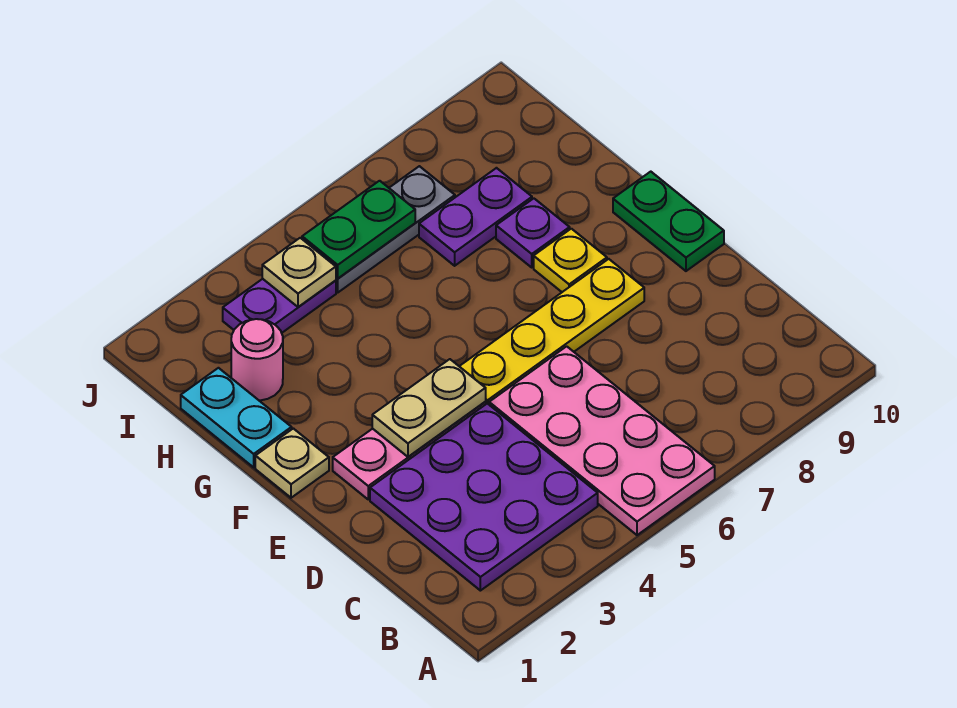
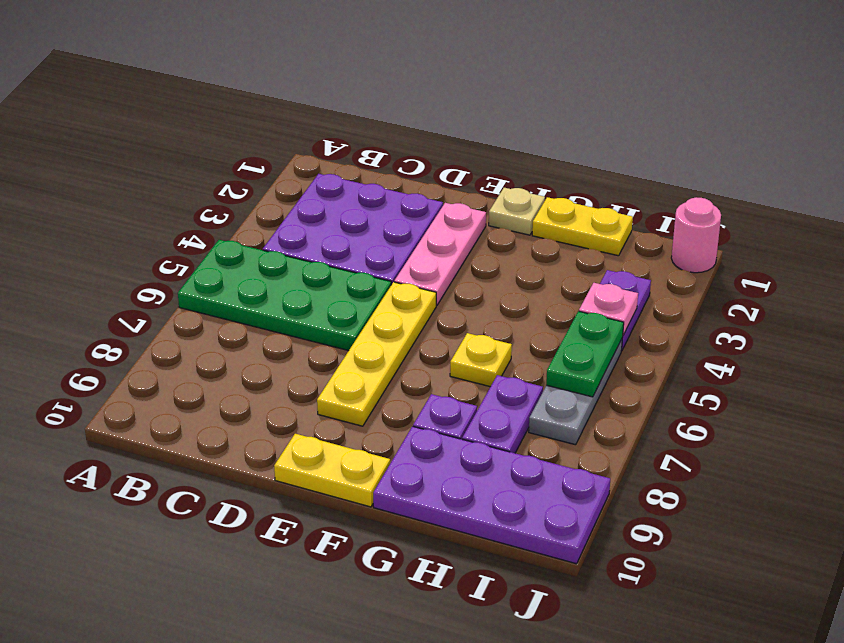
pink plate A5:D6 level 1 -> green plate A5:D6 level 1
tan plate E3:E4 level 2 -> none
green plate E10:F10 level 1 -> yellow plate E10:F10 level 1
yellow plate F8 level 1 -> yellow plate G6 level 1
cyan plate G1:H1 level 1 -> yellow plate G1:H1 level 1
none -> purple plate G9:J10 level 1
pink round brick H2 level 1 -> pink round brick J1 level 1
tan plate I4 level 2 -> pink plate I4 level 2

